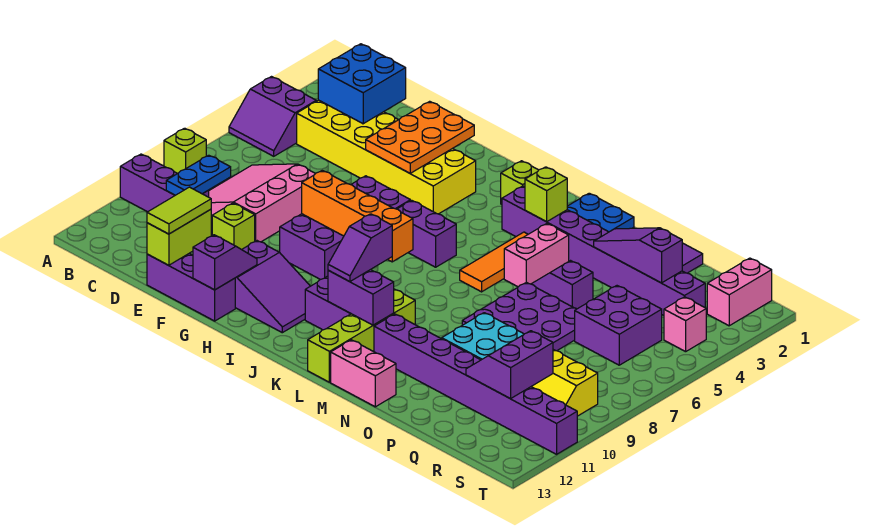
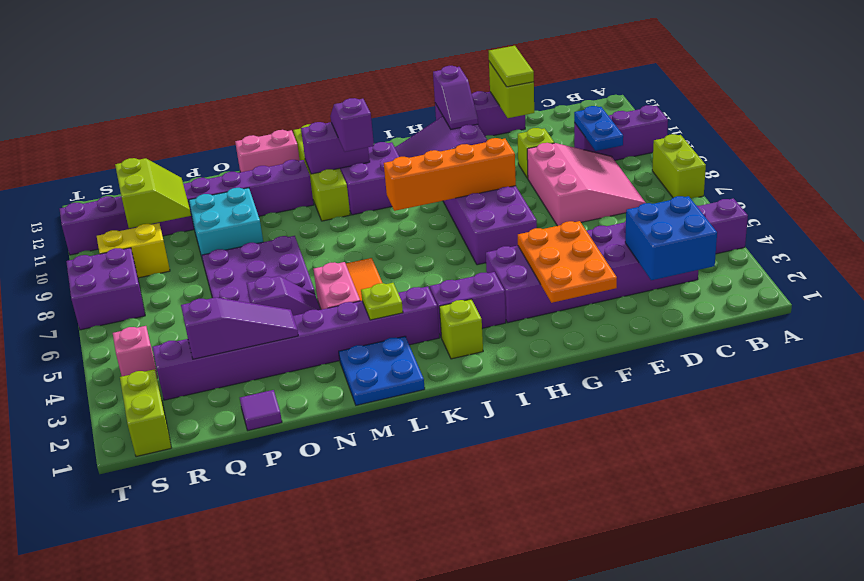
lime brick A8 level 1 -> lime brick A7:A8 level 1
yellow brick C3:H4 level 1 -> purple brick C3:H4 level 1
purple brick I6:J6 level 1 -> purple brick I3:J3 level 1
lime brick L3 level 2 -> lime plate L3 level 2
purple brick Q5:R6 level 1 -> purple brick S7:T8 level 1
purple slope Q10:R11 level 2 top R -> lime slope Q10:R11 level 2 top R
pink brick S1:S2 level 1 -> lime brick S1:S2 level 1

